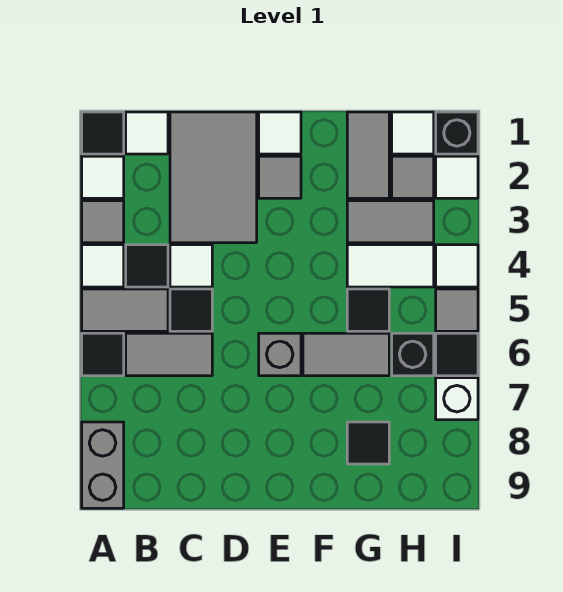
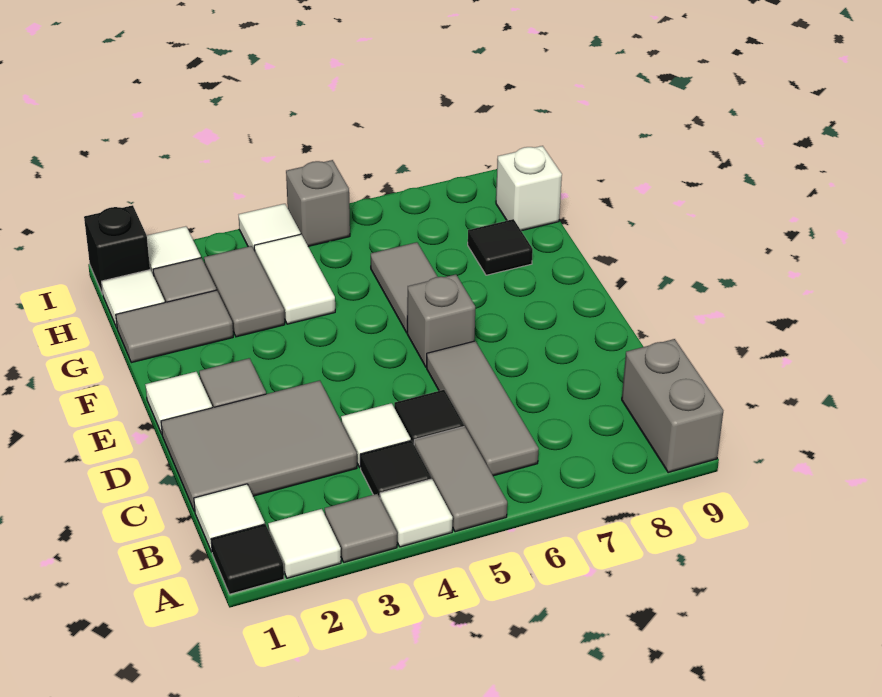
black tile A6 level 1 -> none
grey brick A8:A9 level 1 -> grey brick A9:B9 level 1
grey tile B6:C6 level 1 -> grey tile B6:D6 level 1
black tile G5 level 1 -> none
black brick H6 level 1 -> none
grey tile I5 level 1 -> grey brick I5 level 1
black tile I6 level 1 -> none
white brick I7 level 1 -> white brick H9 level 1

